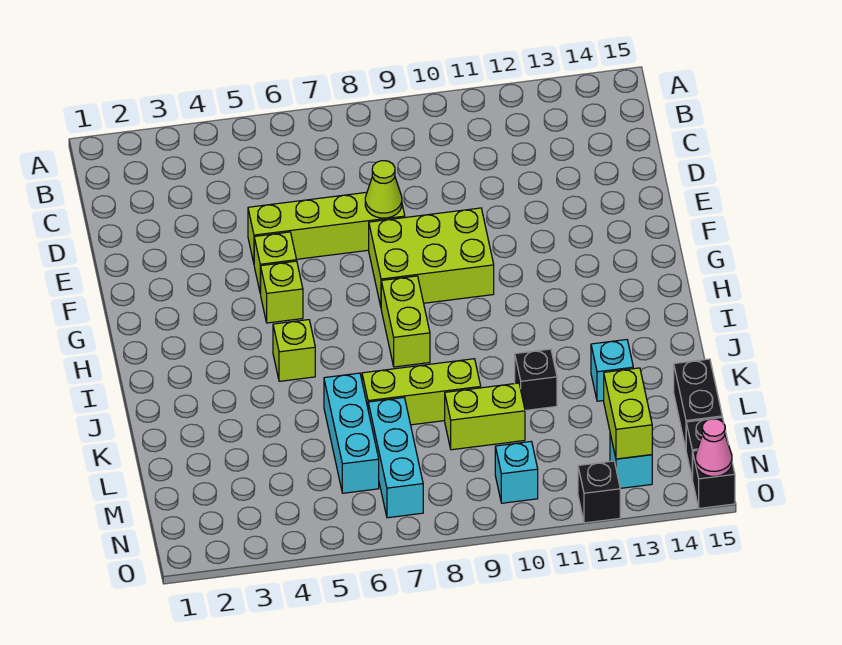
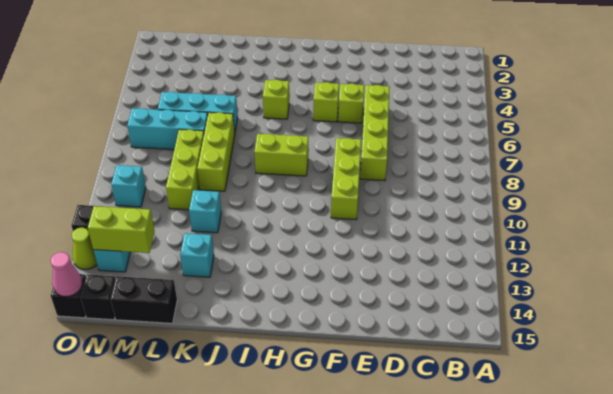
lime cone E8 level 2 -> lime cone O13 level 1
lime brick F8:G10 level 1 -> lime brick F8:F10 level 1
black brick K11 level 1 -> cyan brick K11 level 1
lime brick L9:L10 level 1 -> lime brick L8:L10 level 1

